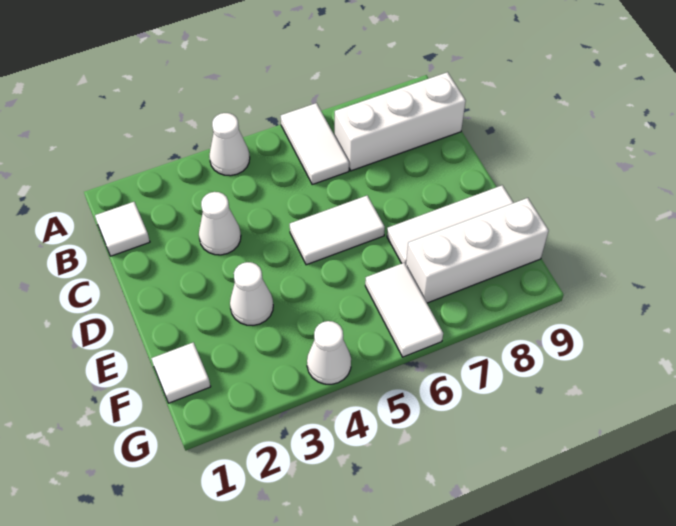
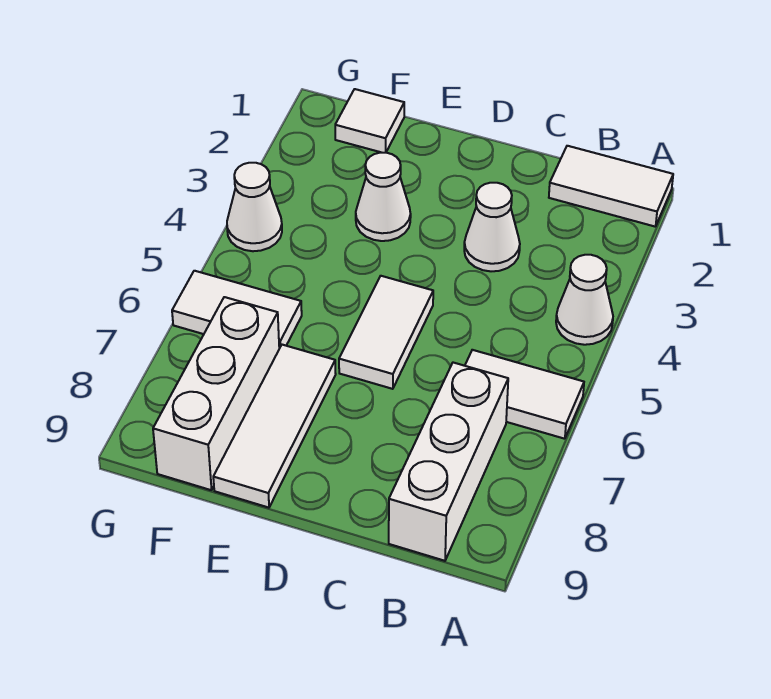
white tile B1 level 1 -> white tile A1:B1 level 1

